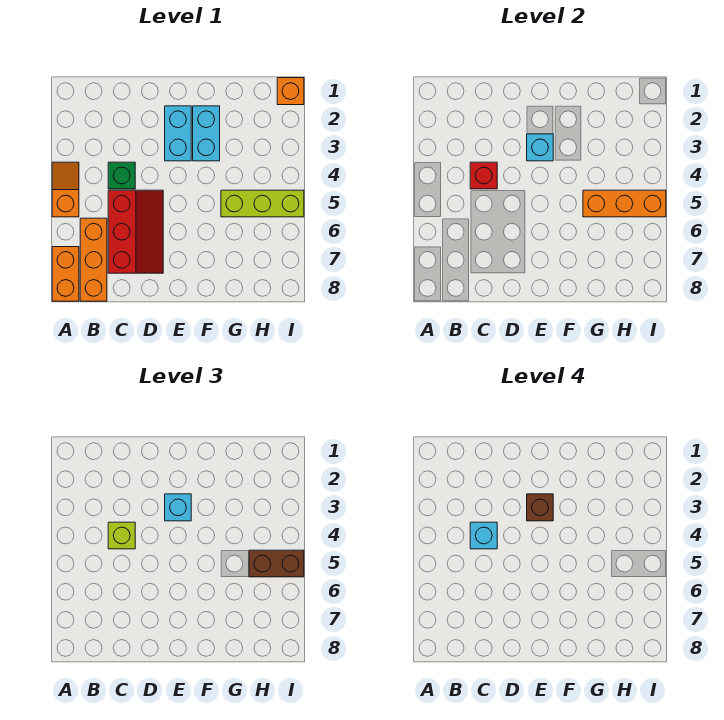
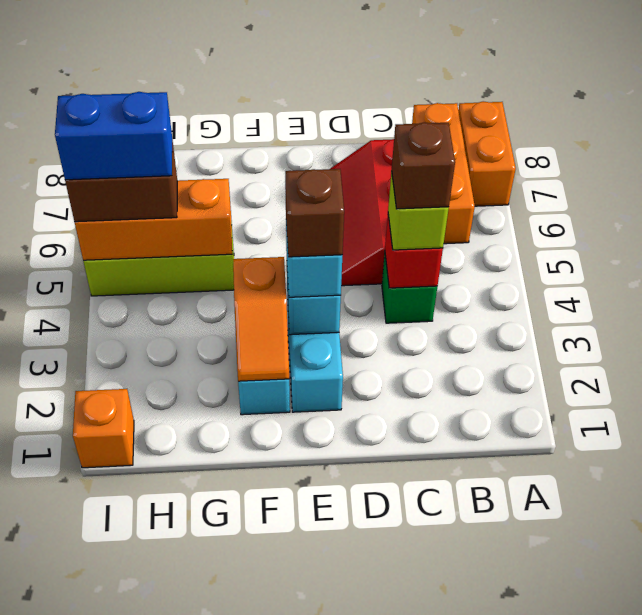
orange slope A4:A5 level 1 top 5 -> orange slope F2:F3 level 2 top 3
cyan brick C4 level 4 -> brown brick C4 level 4
none -> blue brick H5:I5 level 4

